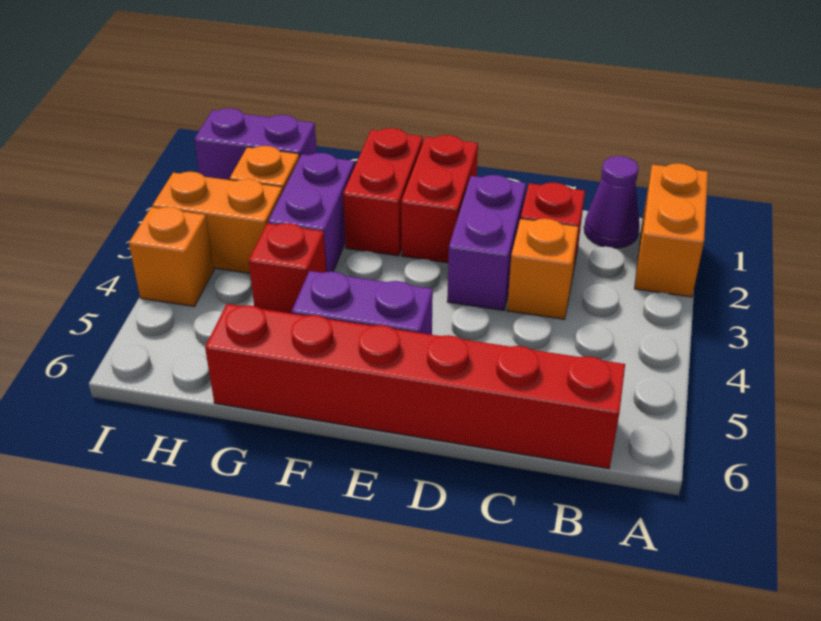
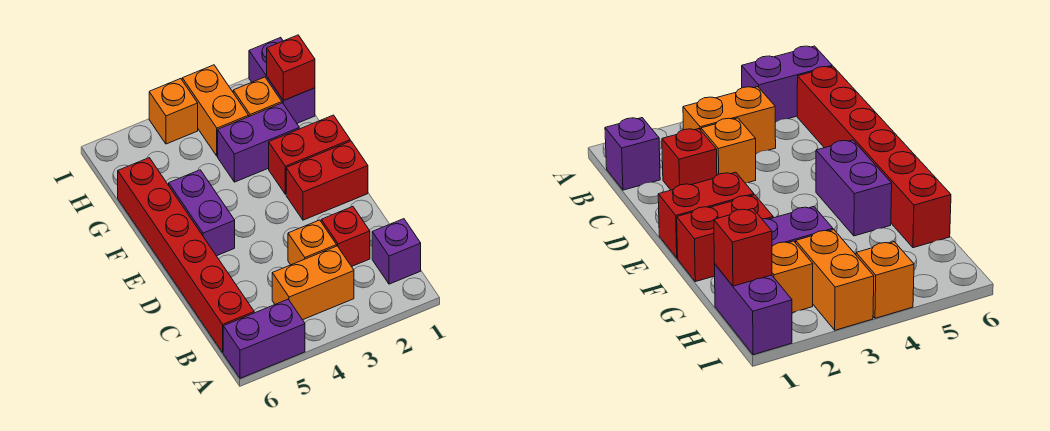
orange brick A1:A2 level 1 -> orange brick B3:B4 level 1
purple cone B1 level 1 -> purple brick B1 level 1
purple brick D2:D3 level 1 -> purple brick A5:A6 level 1
red brick G4 level 1 -> red brick H1 level 2

